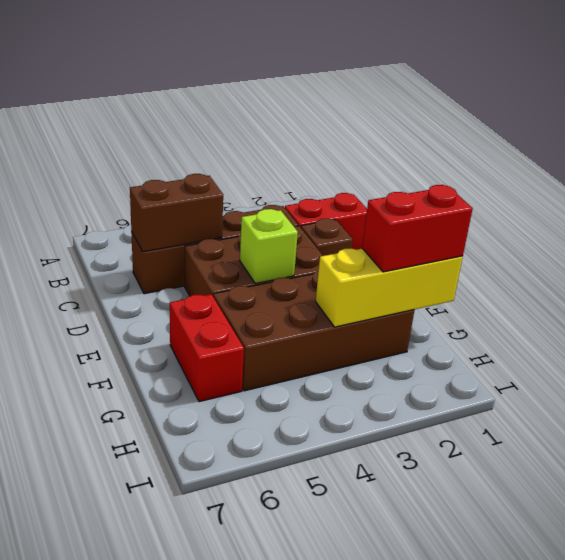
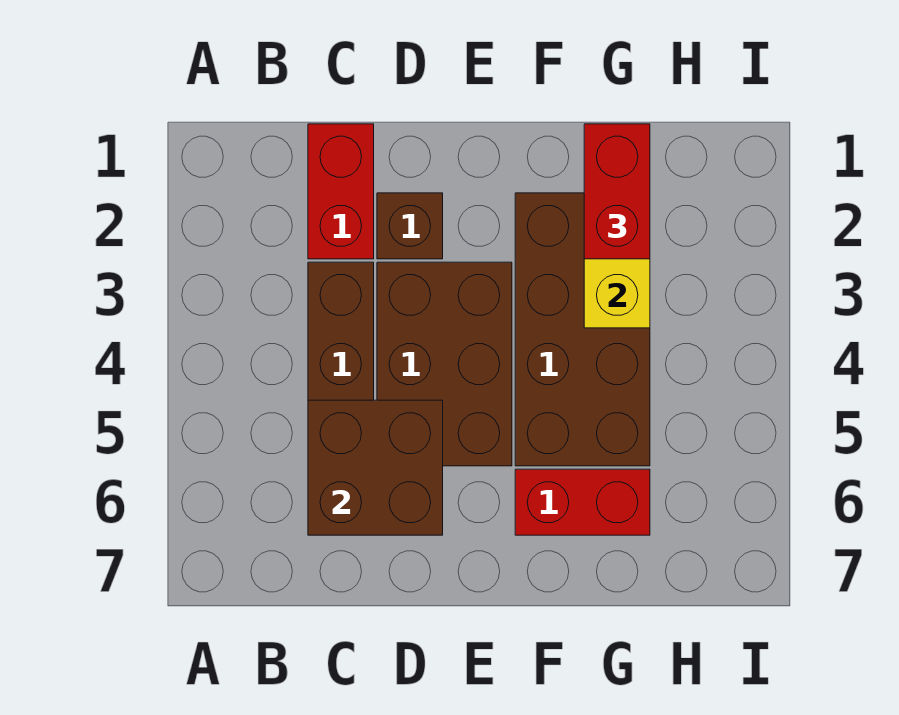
brown brick C5:C6 level 2 -> brown brick C5:D6 level 2
lime brick E4 level 2 -> none

